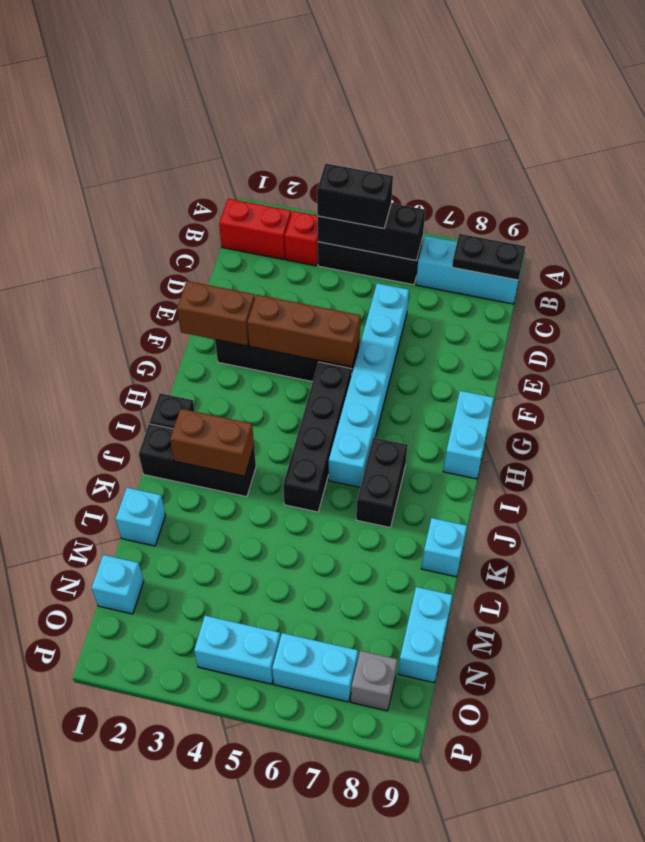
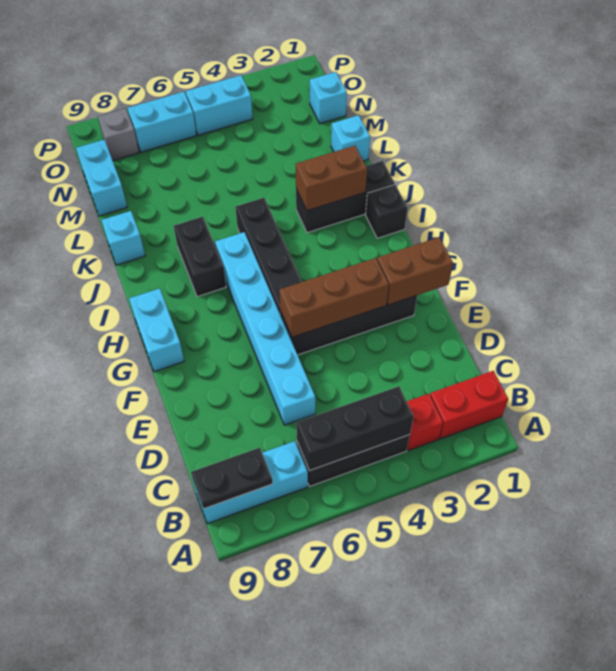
black brick B4:B5 level 3 -> none

